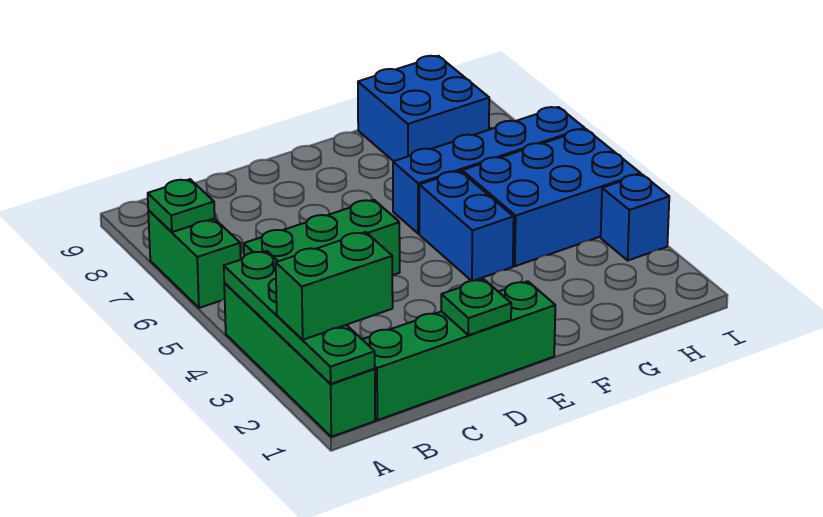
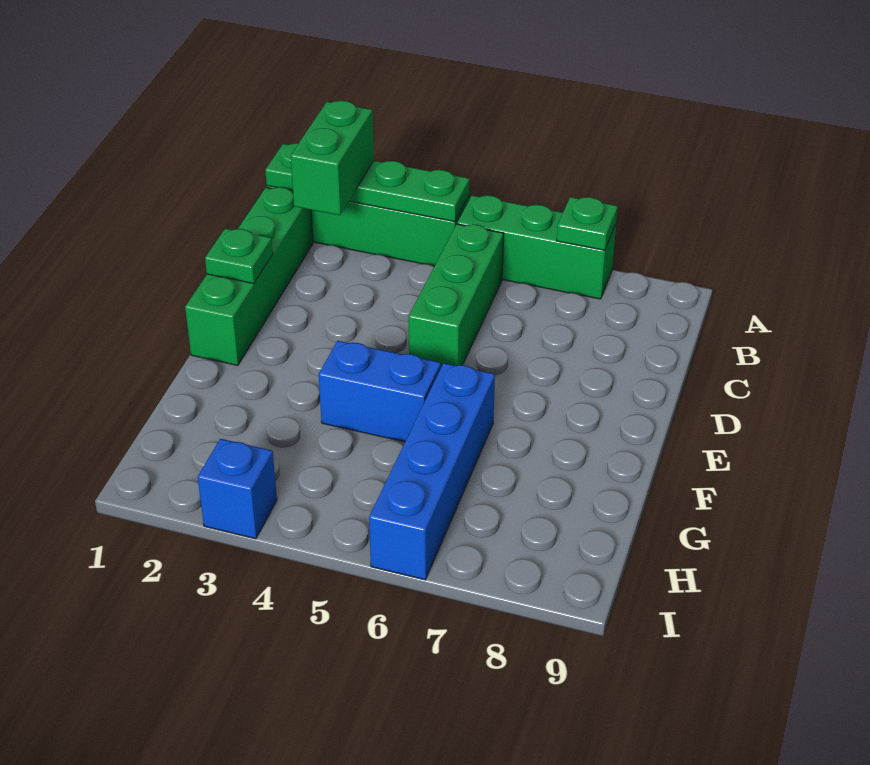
green brick A6:A7 level 1 -> green brick A5:A7 level 1
blue brick G4:I5 level 1 -> none
blue brick G8:H9 level 1 -> none

